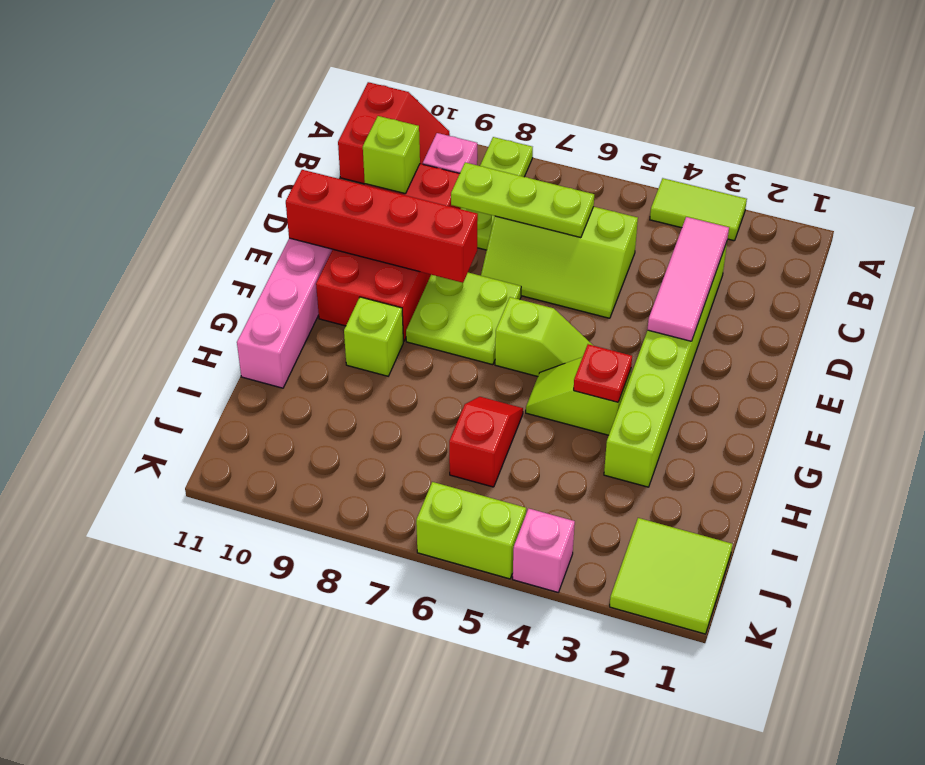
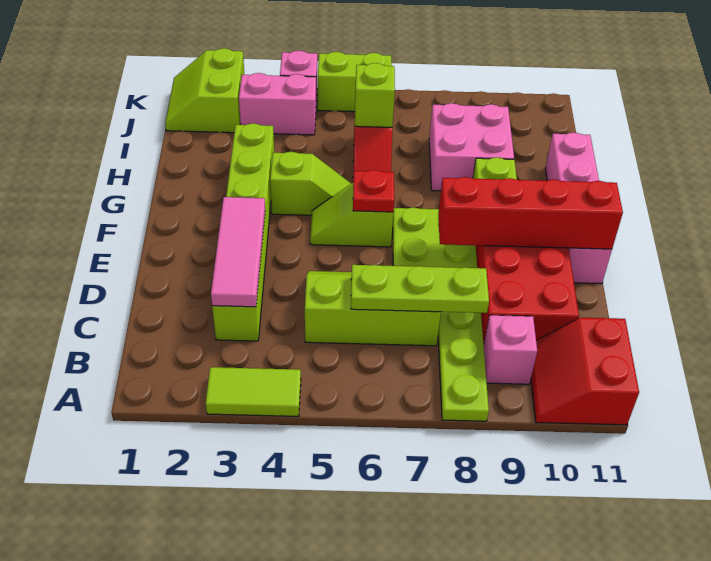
lime brick C10 level 2 -> lime brick I6 level 2
red plate G4 level 2 -> red plate F6 level 2
none -> pink brick H8:I9 level 1
lime tile J1:K2 level 1 -> lime slope J1:K2 level 1 top 2
none -> pink brick J3:J4 level 1

